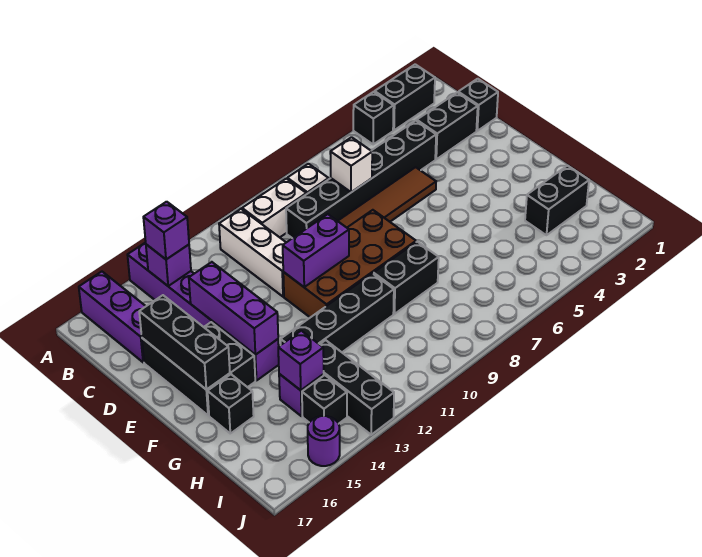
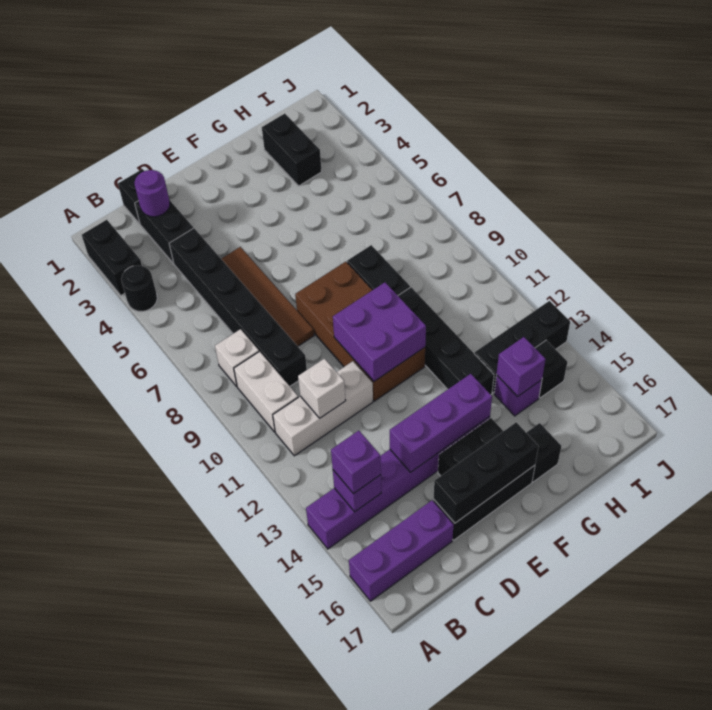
black brick A4 level 1 -> black round brick A4 level 1
white brick C7 level 2 -> white brick C11 level 2
purple brick E10:E11 level 2 -> purple brick E10:F11 level 2
purple round brick J15 level 1 -> purple round brick C2 level 2

